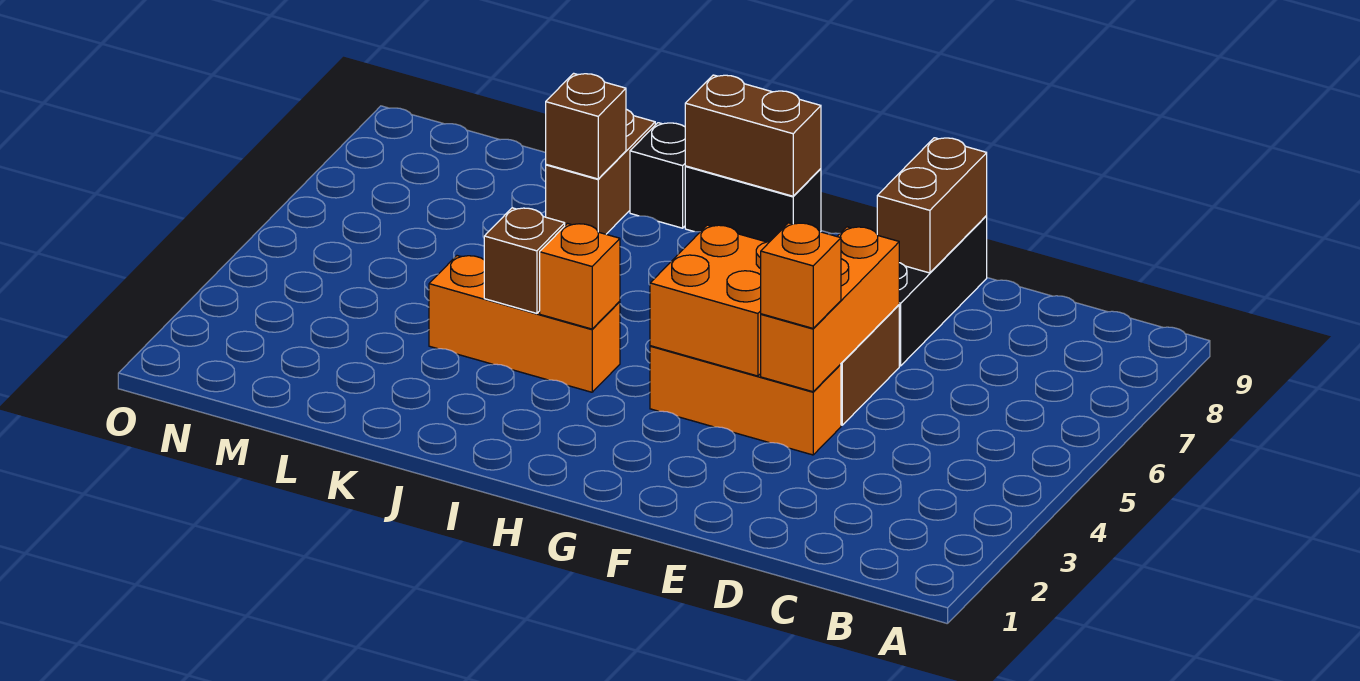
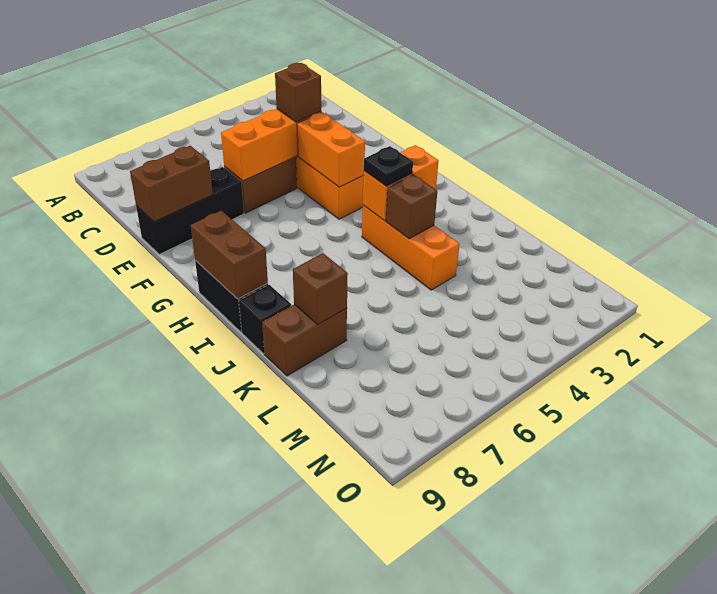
orange brick E4 level 3 -> brown brick E4 level 3
orange brick F4:G5 level 2 -> orange brick F4:G4 level 2
orange brick I4 level 2 -> orange brick I3:I4 level 2
none -> black plate I4 level 3

